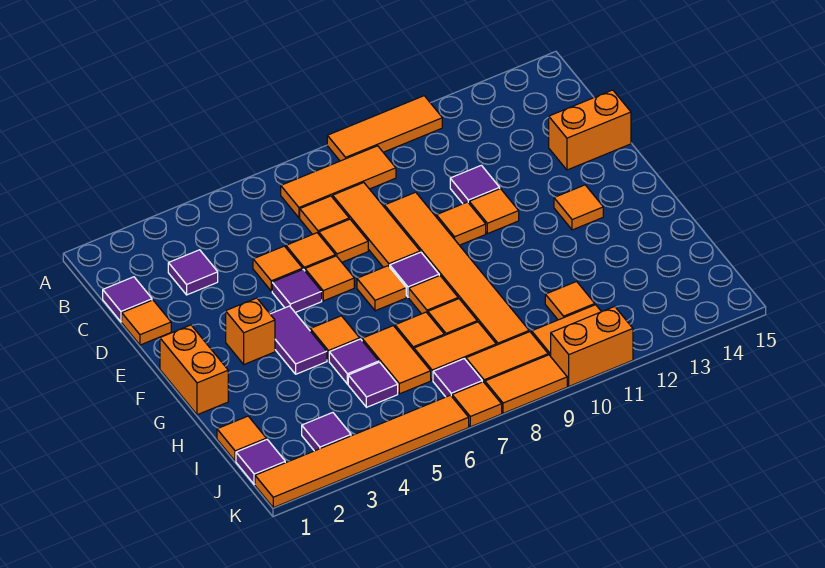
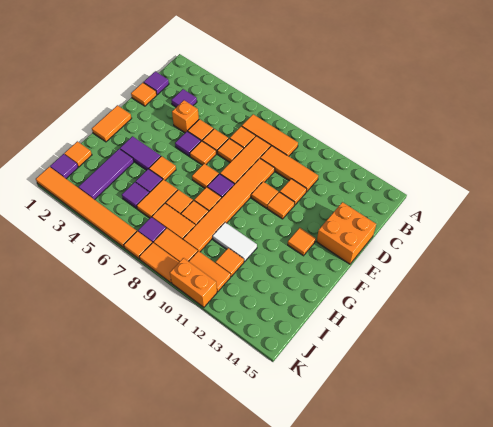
orange tile A9:A11 level 1 -> orange tile C9:C11 level 1
purple tile D11 level 1 -> orange tile D11 level 1
orange brick D14:D15 level 1 -> orange brick D14:E15 level 1
orange brick F1:G1 level 1 -> orange tile F1:G1 level 1
orange brick F3 level 1 -> orange brick D4 level 1
purple tile F4:G4 level 1 -> purple tile G3:G4 level 1
none -> white tile H10:H11 level 1
purple tile J3 level 1 -> purple tile H3:J3 level 1

